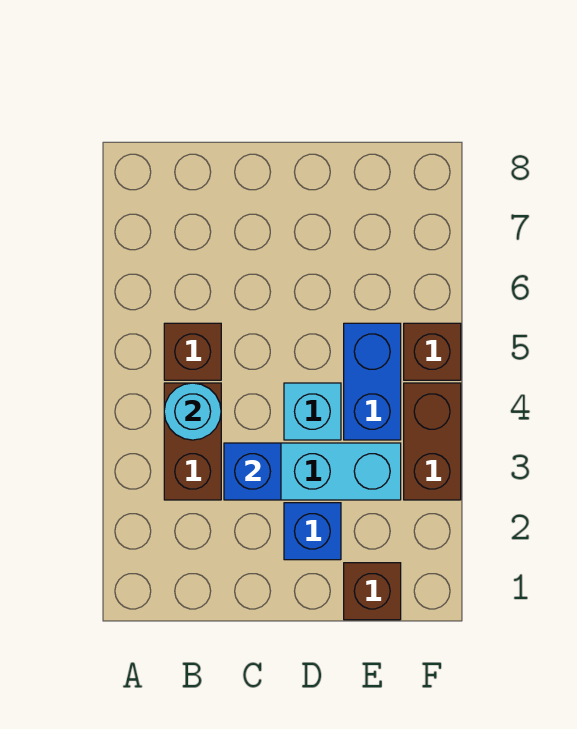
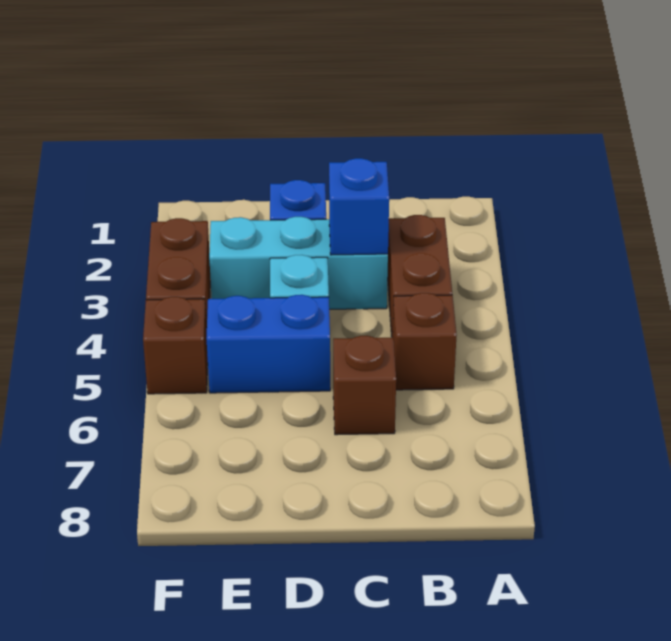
cyan round brick B4 level 2 -> none
brown brick E1 level 1 -> brown brick C6 level 1
blue brick E4:E5 level 1 -> blue brick D5:E5 level 1

